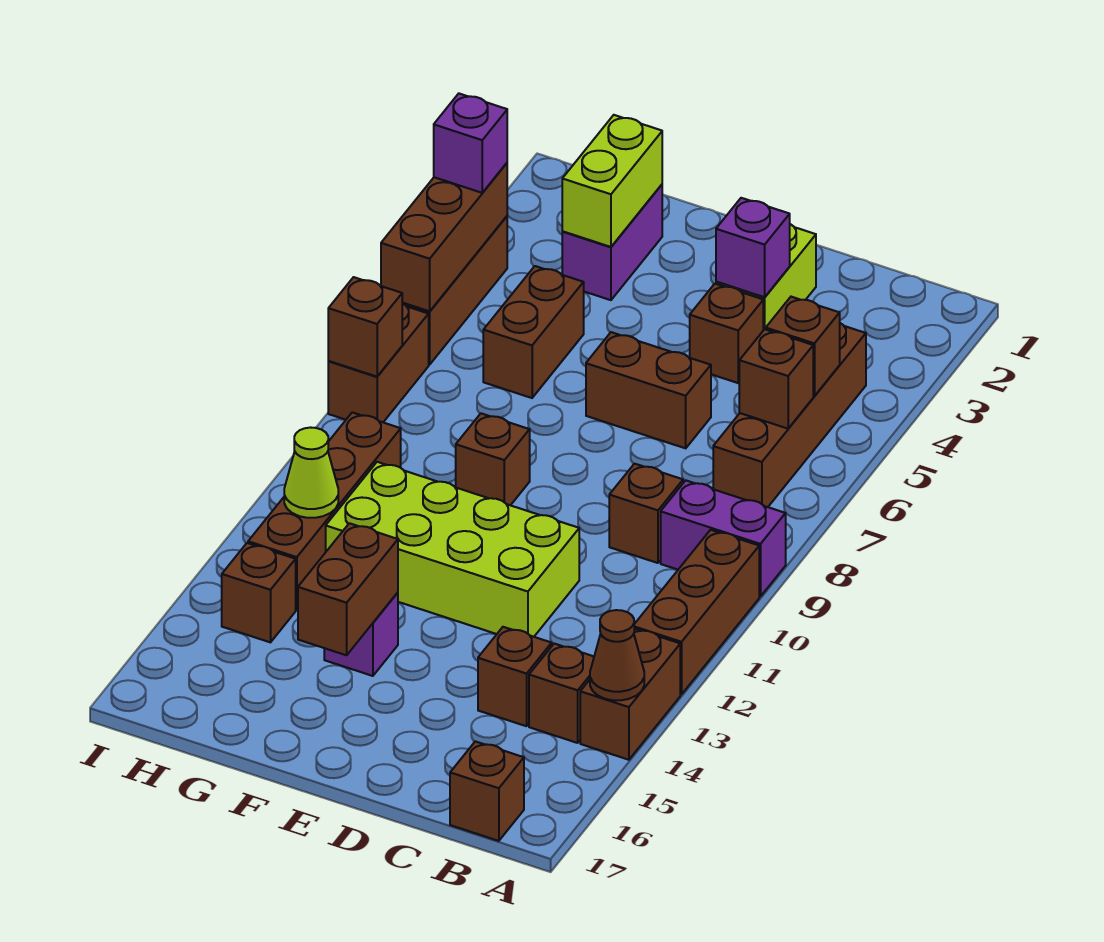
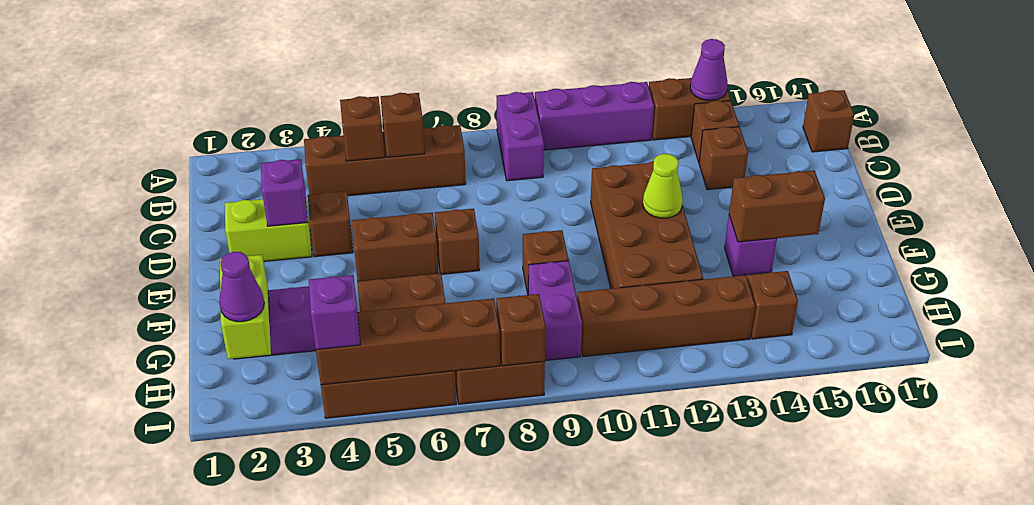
brown brick A10:A12 level 1 -> purple brick A10:A12 level 1
brown cone A14 level 2 -> purple cone A14 level 2
brown brick C9 level 1 -> brown brick E7 level 1
brown brick D6:E6 level 1 -> brown brick E5:E6 level 1
lime brick D11:G12 level 1 -> brown brick D11:G12 level 1
lime brick G2:G3 level 2 -> lime brick G2:H2 level 2
none -> purple brick G9:H9 level 1
none -> purple cone H2 level 3
lime cone H12 level 2 -> lime cone E12 level 2
brown brick I4:I6 level 2 -> brown brick I4:I7 level 2

